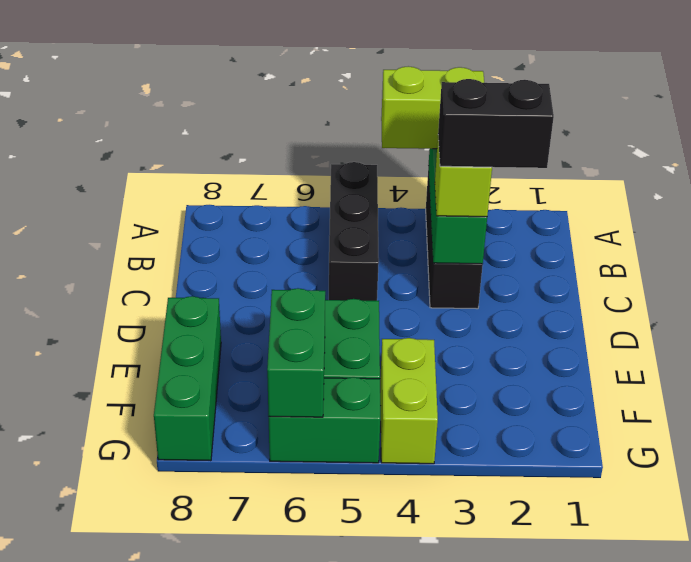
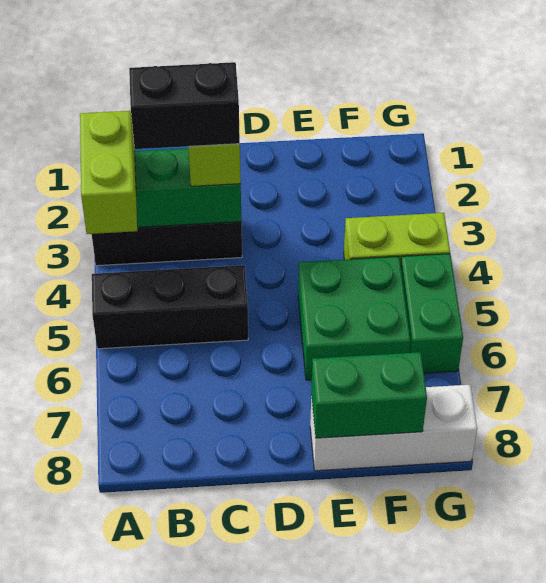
black brick C2:C3 level 4 -> black brick B3:C3 level 4
green brick E8:G8 level 1 -> white brick E8:G8 level 1
green brick F6:G6 level 2 -> green brick E8:F8 level 2

